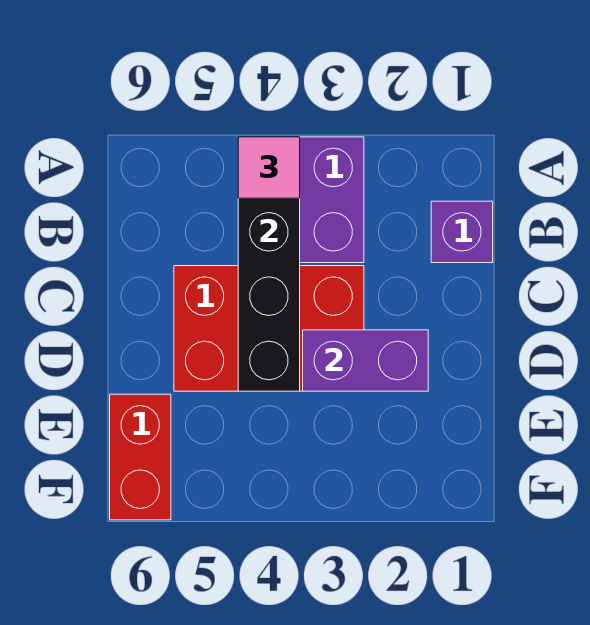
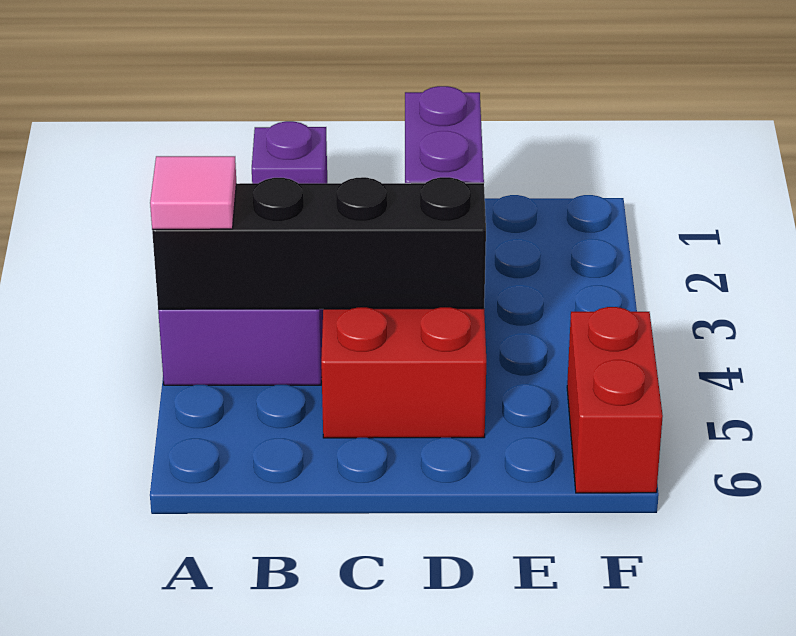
red brick E6:F6 level 1 -> red brick F5:F6 level 1

